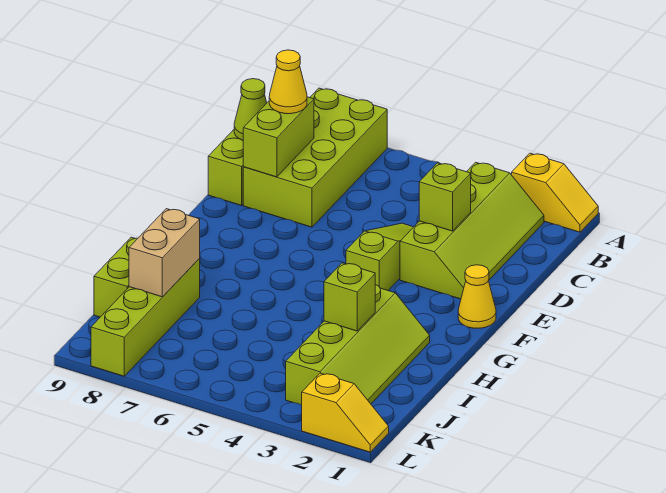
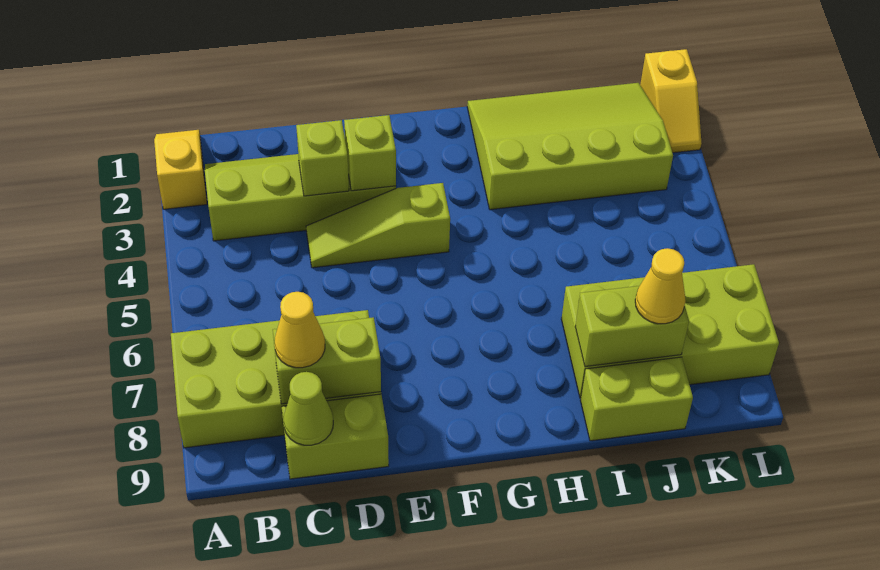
yellow cone F1 level 1 -> yellow cone J8 level 3
lime slope H2:K3 level 1 top 3 -> lime slope H1:K3 level 1 top 3
lime brick I3 level 2 -> lime brick E3 level 2
lime brick I8:L8 level 1 -> lime brick I7:L8 level 1
tan brick I8:J8 level 2 -> lime brick I8:J8 level 2
yellow slope L1:L2 level 1 top 2 -> yellow slope L1:L2 level 1 top 1

